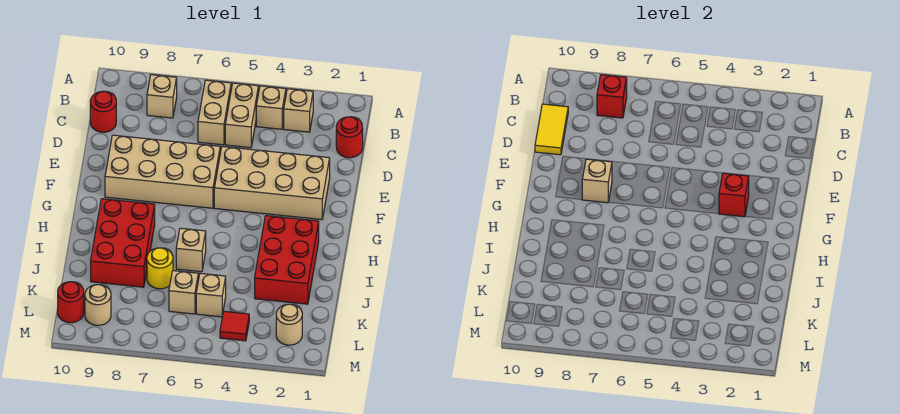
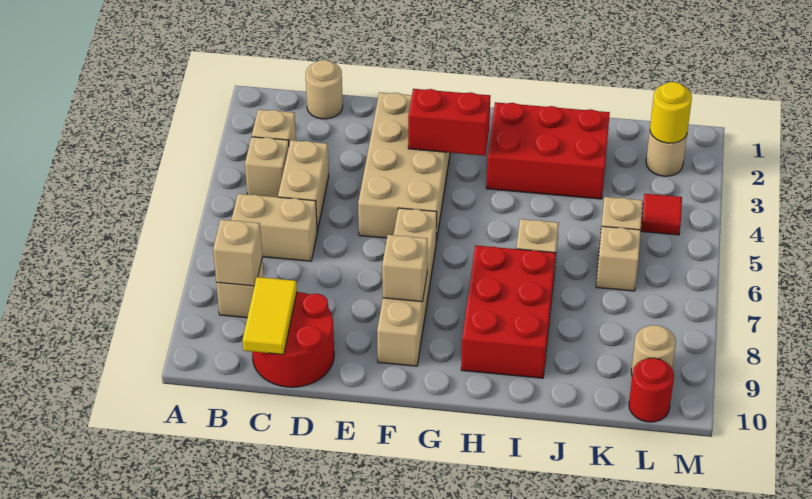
tan brick B5:C5 level 1 -> tan brick C4:C5 level 1
red brick B8 level 2 -> tan brick B8 level 2
red round brick C1 level 1 -> tan round brick C1 level 1
red round brick C10 level 1 -> red round brick C9:D10 level 1
yellow tile C10:D10 level 2 -> yellow tile C9:C10 level 2
tan brick E6:F9 level 1 -> tan brick F6:F9 level 1
red brick F3 level 2 -> red brick F3:G3 level 2
red brick H8:J9 level 1 -> red brick H7:I9 level 1
yellow round brick J7 level 1 -> yellow round brick L2 level 2

